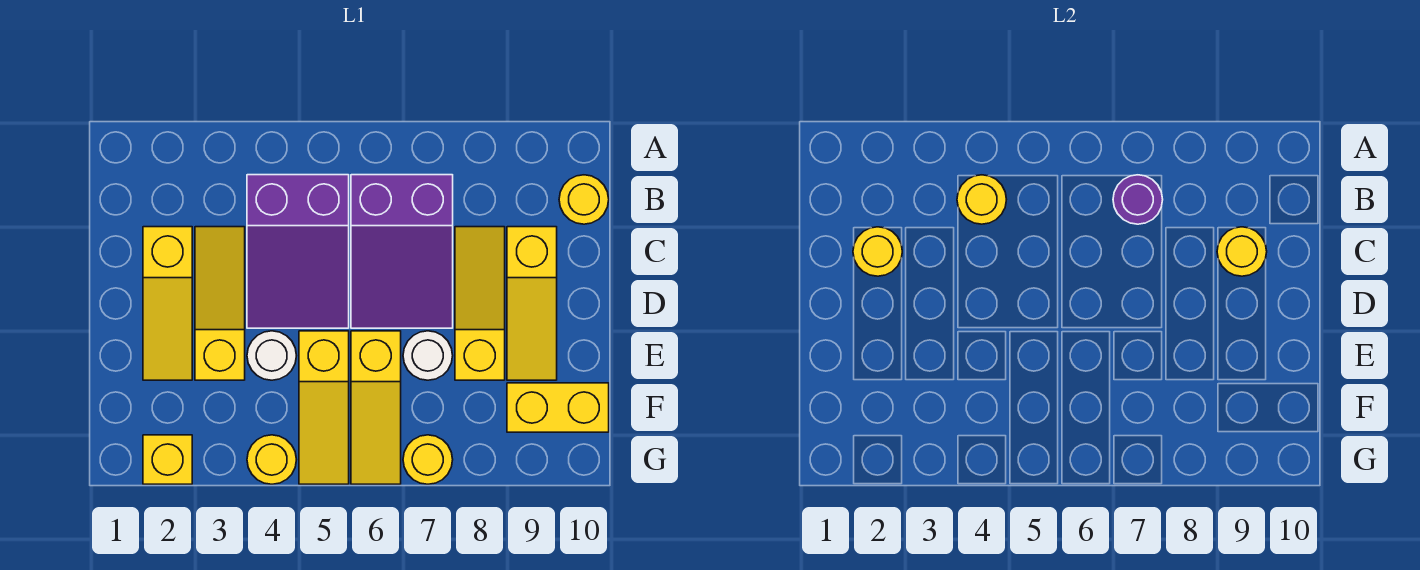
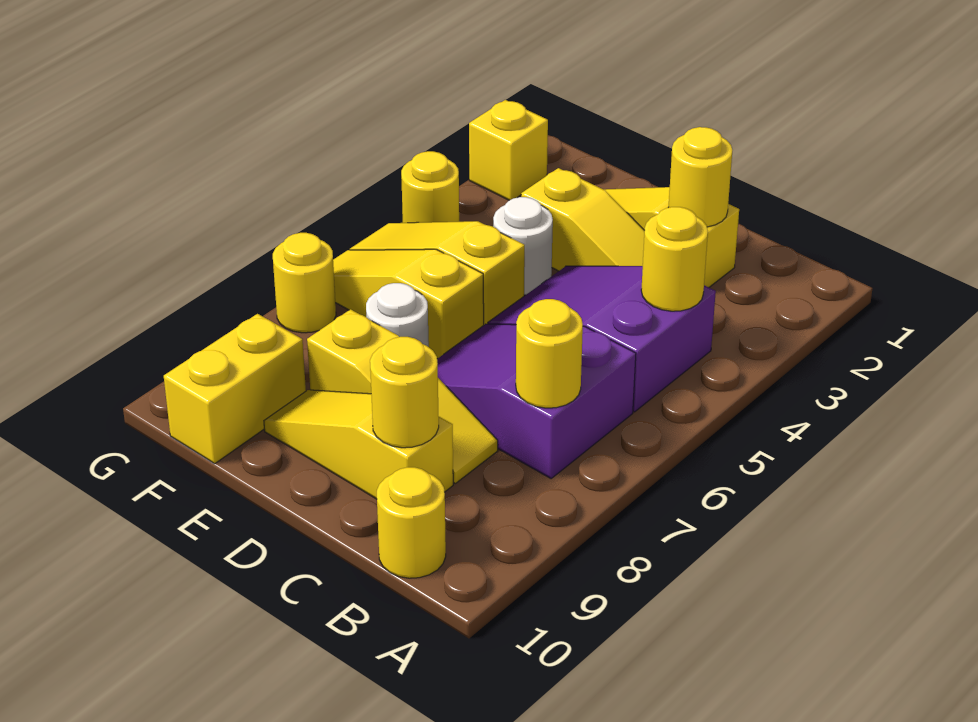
purple round brick B7 level 2 -> yellow round brick B7 level 2

